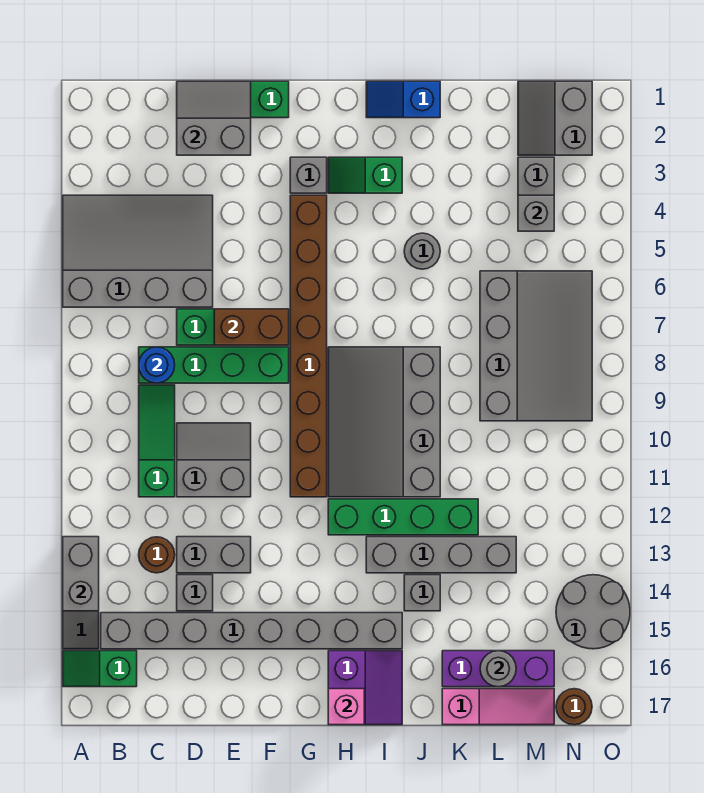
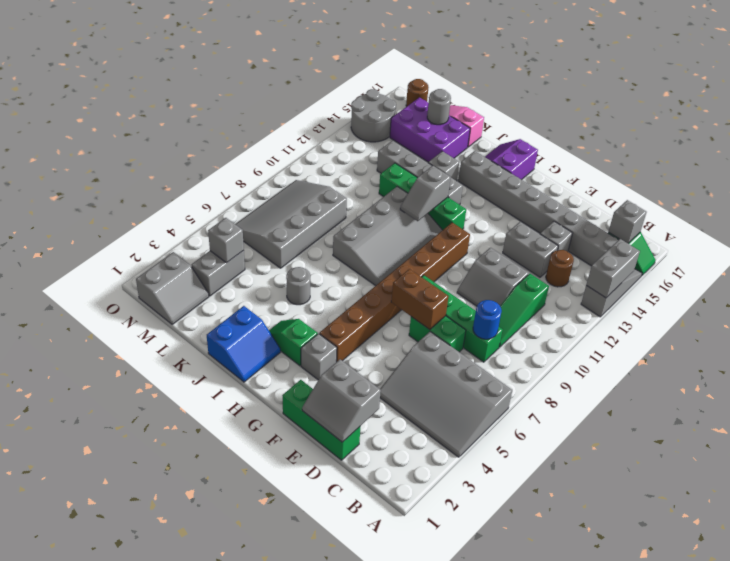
none -> grey brick B16 level 2
green slope H3:I3 level 1 top I -> green slope H3:I3 level 1 top H
pink brick H17 level 2 -> none
blue slope I1:J1 level 1 top J -> blue slope I1:J2 level 1 top J
none -> grey slope I11:I12 level 2 top 12
purple brick K16:M16 level 1 -> purple brick K15:M16 level 1

